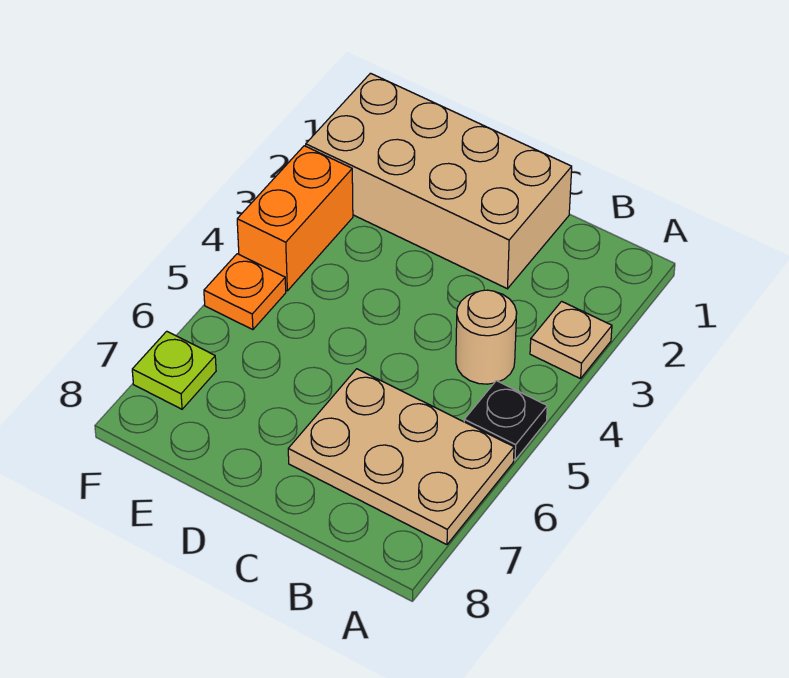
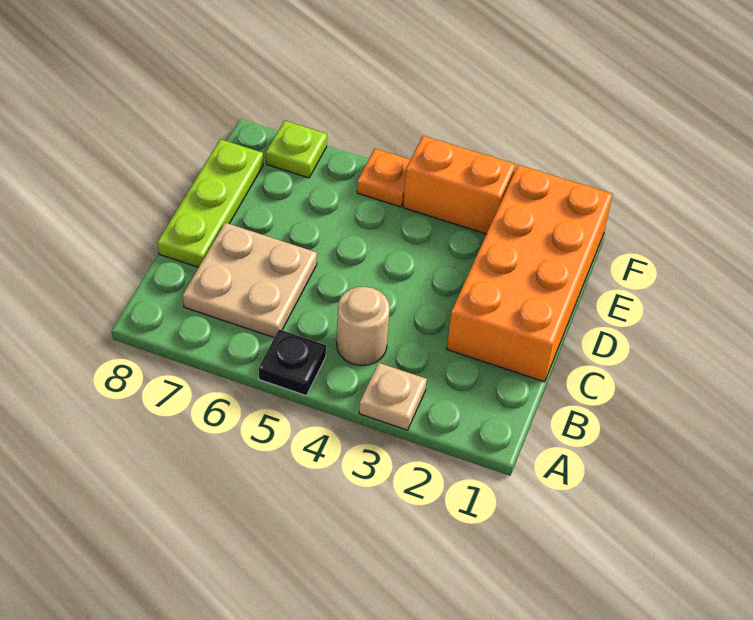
tan plate A6:C7 level 1 -> tan plate B6:C7 level 1
tan brick C1:F2 level 1 -> orange brick C1:F2 level 1
none -> lime plate C8:E8 level 1

